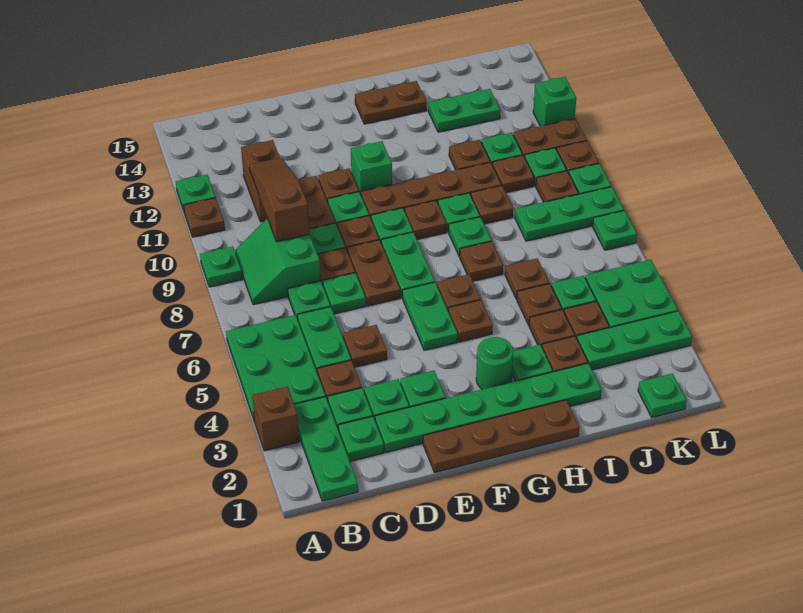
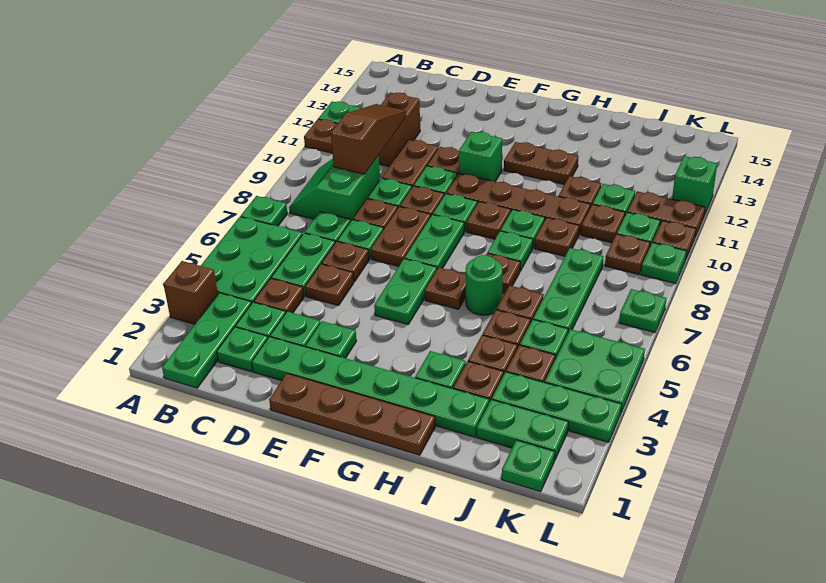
green plate A9 level 1 -> green plate A7 level 1
green round brick G3 level 1 -> green round brick H6 level 1
brown plate G5 level 1 -> brown plate D6 level 1
brown plate G14:H14 level 1 -> brown plate G12:H12 level 1
green plate I13:J13 level 1 -> green plate J2:K2 level 1
green plate J8:L8 level 1 -> green plate J6:J8 level 1

